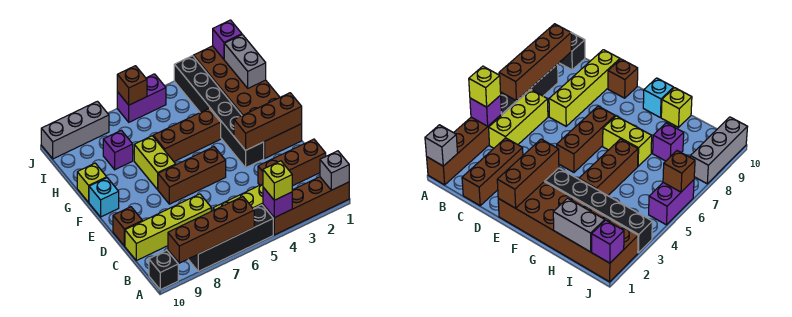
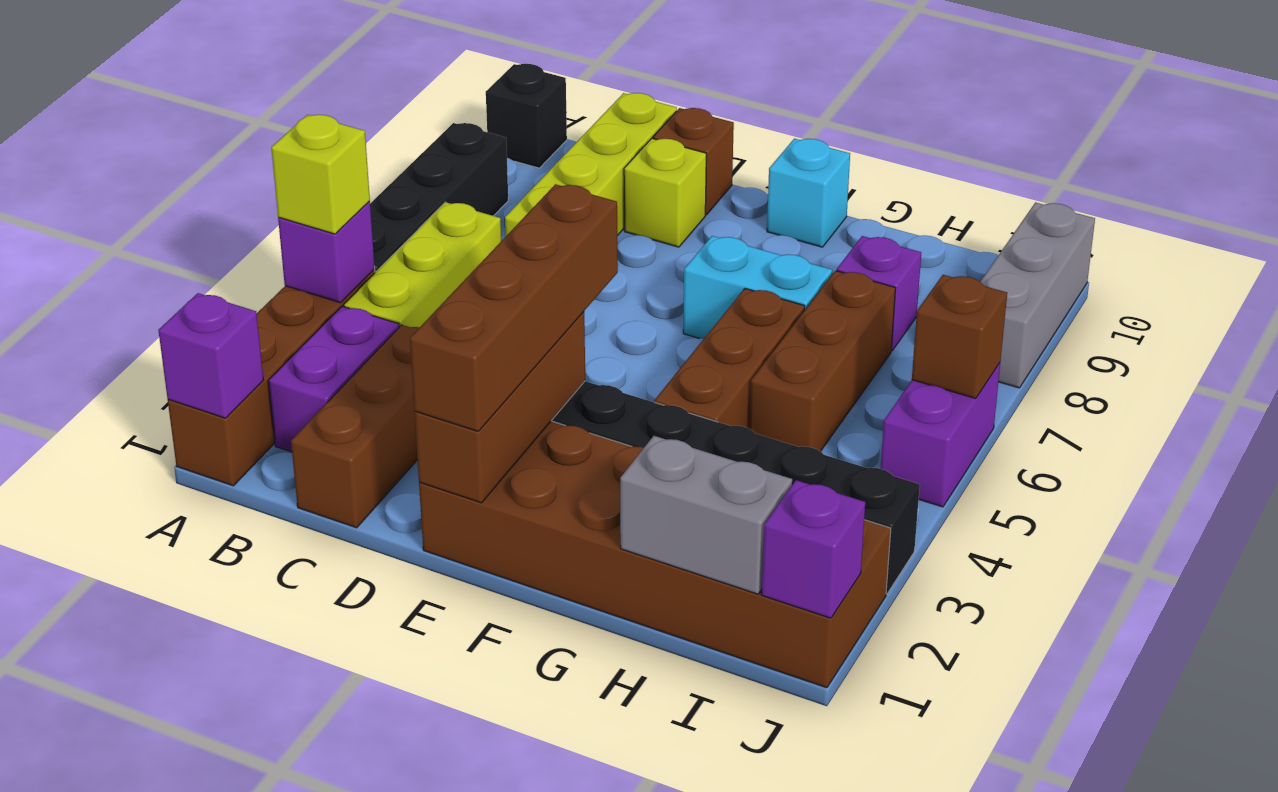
grey brick A1 level 2 -> purple brick A1 level 2
brown brick A6:A9 level 2 -> brown brick E1:E4 level 3
none -> purple brick B2:B3 level 1
brown brick E5:E7 level 1 -> brown brick H5:H7 level 1
lime brick F7:G7 level 1 -> cyan brick F7:G7 level 1
lime brick G10 level 1 -> lime brick D9 level 1

